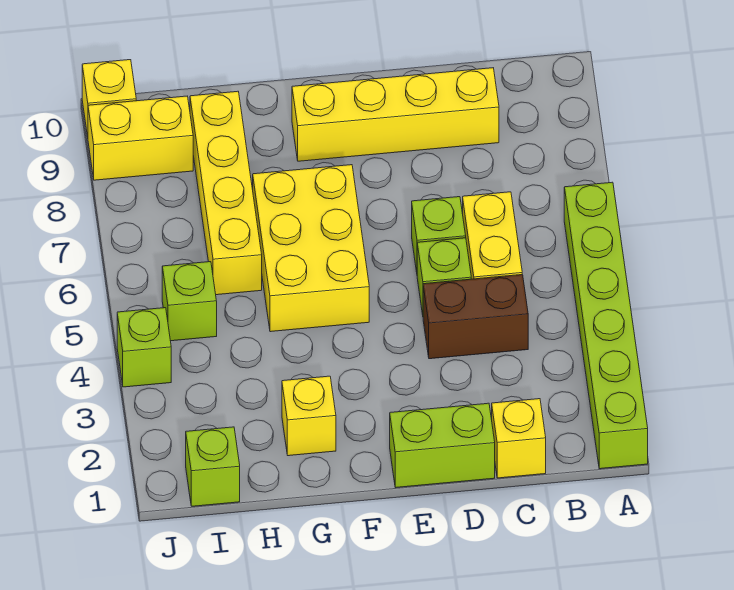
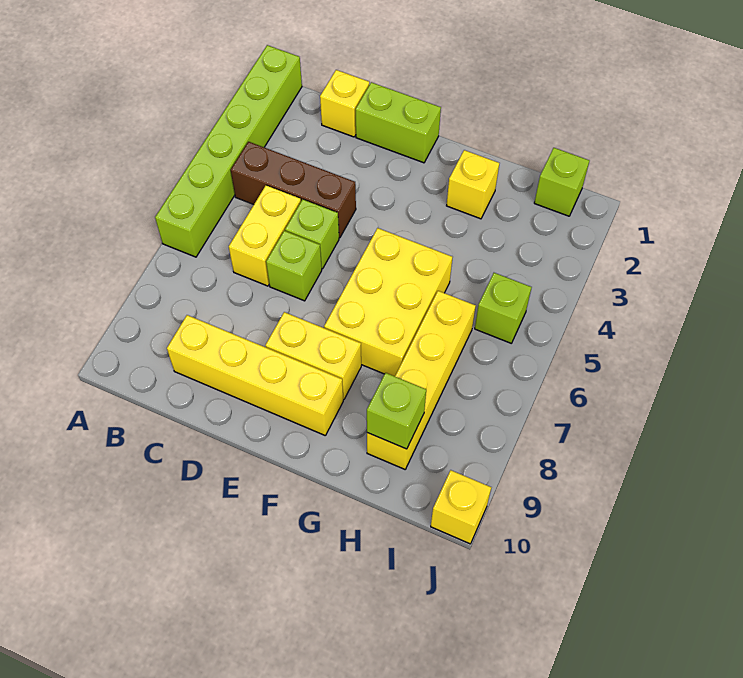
brown brick C4:D4 level 1 -> brown brick B4:D4 level 1
yellow brick I9:J9 level 1 -> yellow brick E8:F8 level 1
lime brick J4 level 1 -> lime brick H9 level 2

